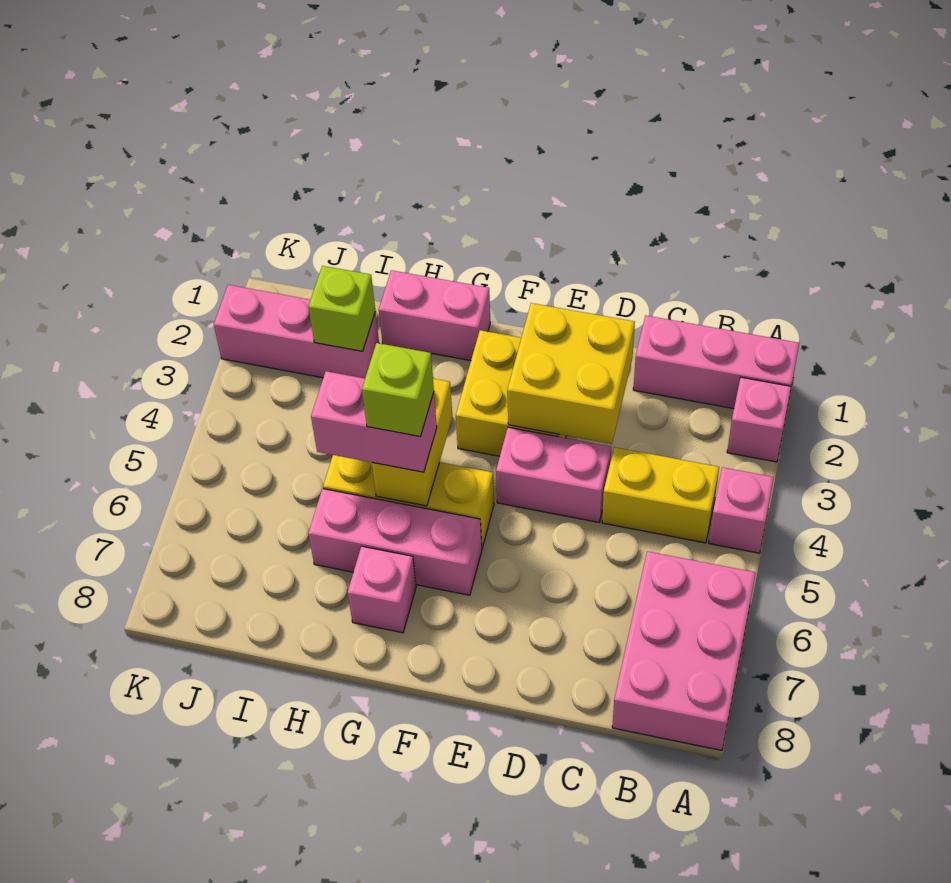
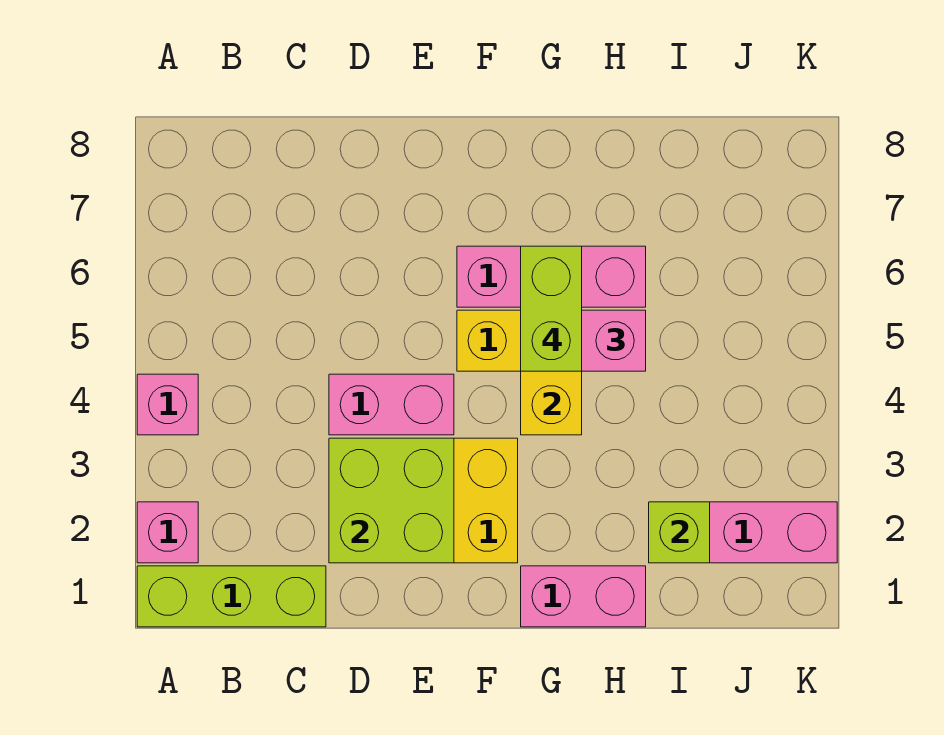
pink brick A1:C1 level 1 -> lime brick A1:C1 level 1
pink brick A6:B8 level 1 -> none
yellow brick B4:C4 level 1 -> none
yellow brick D2:E3 level 2 -> lime brick D2:E3 level 2
lime brick G5 level 4 -> lime brick G5:G6 level 4
pink brick G7 level 1 -> none

